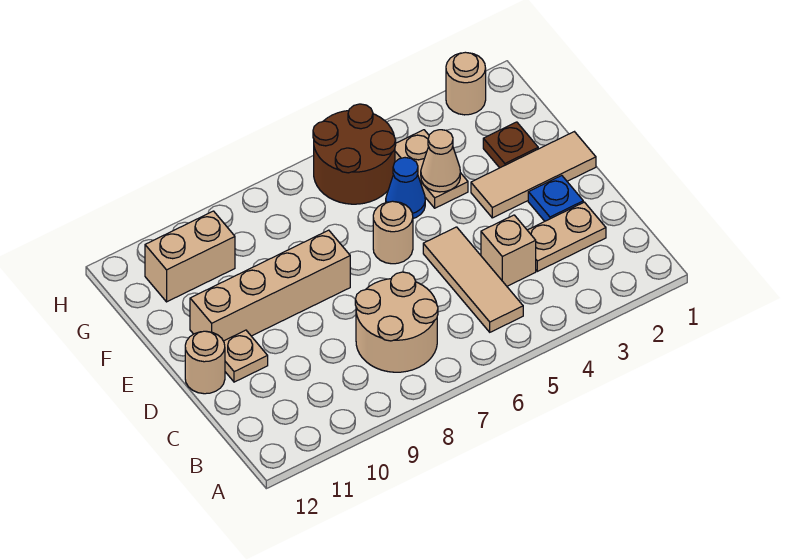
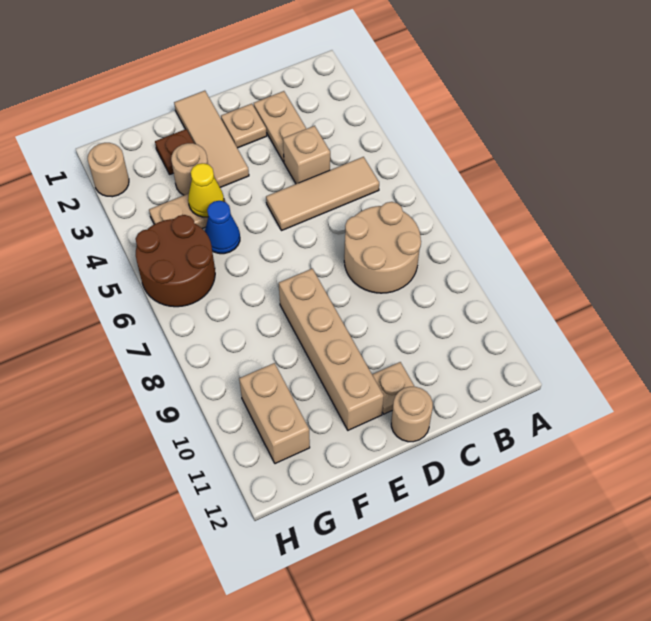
blue plate D2 level 1 -> tan plate D2 level 1
tan round brick E6 level 1 -> tan round brick F3 level 1
tan cone F4 level 2 -> yellow cone F4 level 2

